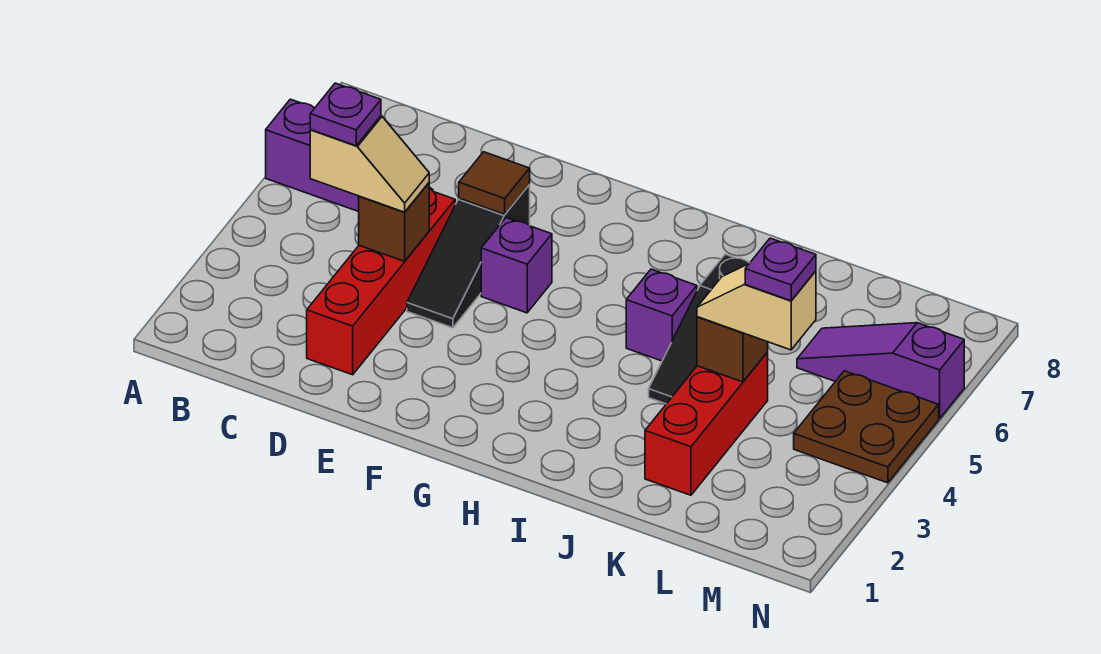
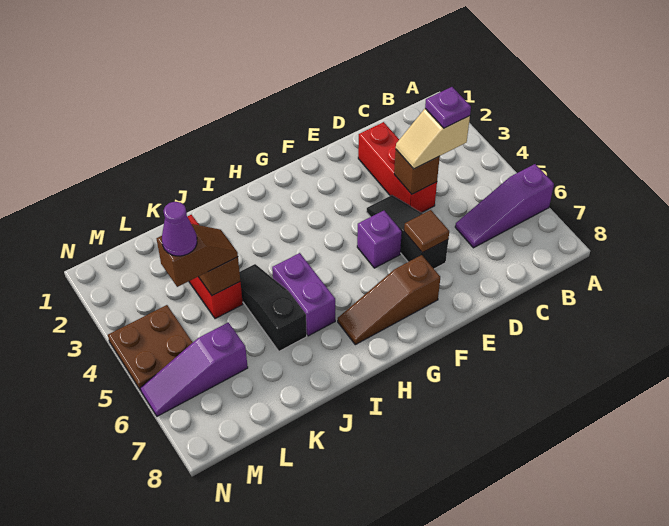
red brick D2:D5 level 1 -> red brick D2:D4 level 1
none -> brown slope F7:H7 level 1 top F
purple brick I5 level 1 -> purple brick I5:I6 level 1
tan slope K4:L4 level 3 top L -> brown slope K4:L4 level 3 top L
purple plate L4 level 4 -> purple cone L4 level 4
purple slope L6:N6 level 1 top N -> purple slope L6:N6 level 1 top L

